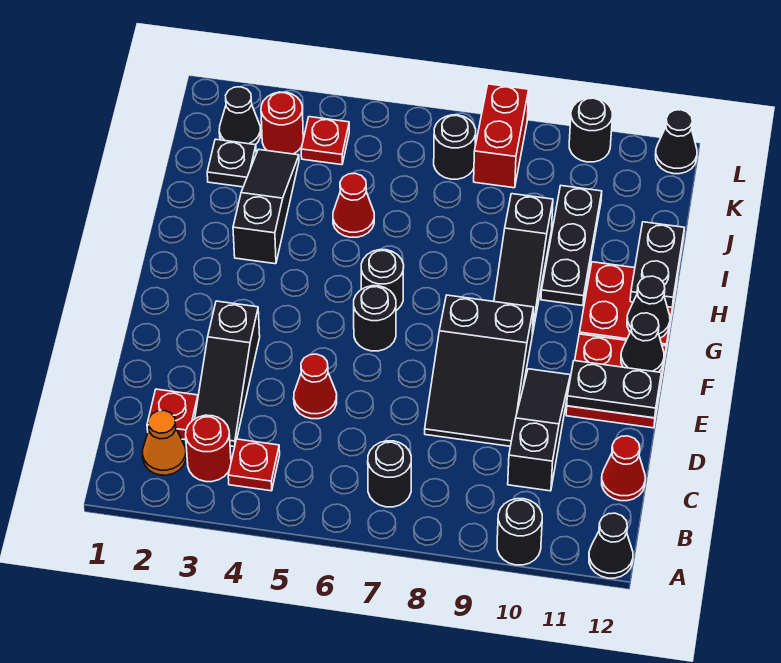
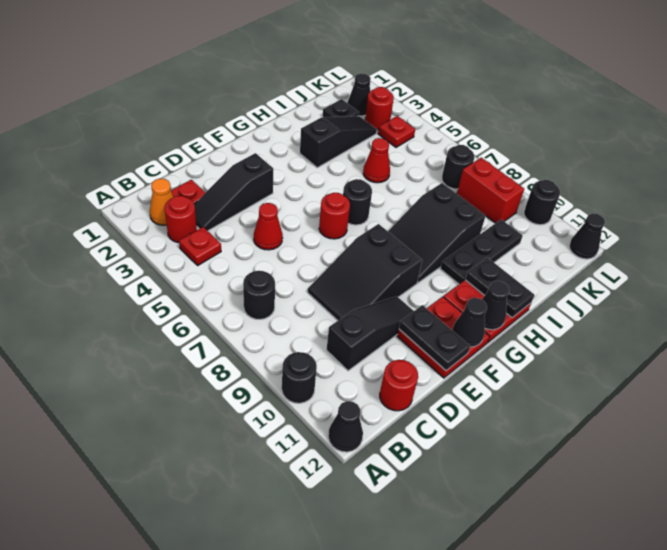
red cone C12 level 1 -> red round brick C12 level 1
black round brick F6 level 1 -> red round brick F6 level 1
black slope G9:I9 level 1 top I -> black slope G8:I9 level 1 top I
black plate H12:I12 level 2 -> black plate H11:H12 level 2
red brick K8:L8 level 1 -> red brick K8:K9 level 1

